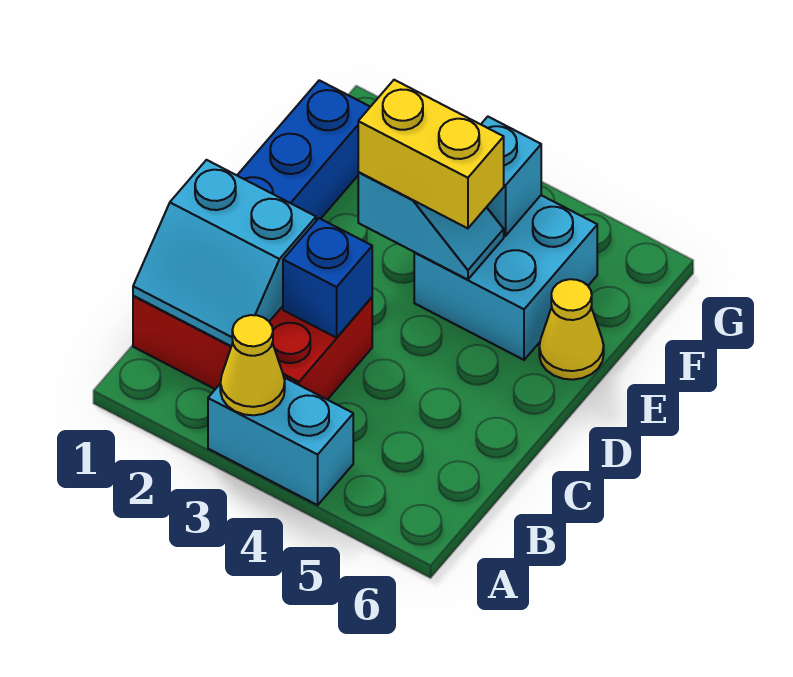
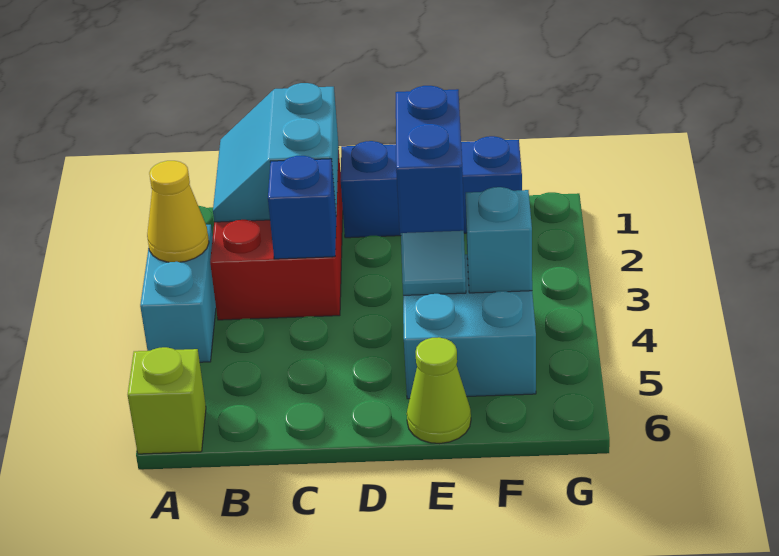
none -> lime brick A6 level 1
yellow brick E3:E4 level 3 -> blue brick E3:E4 level 3
yellow cone E6 level 1 -> lime cone E6 level 1

